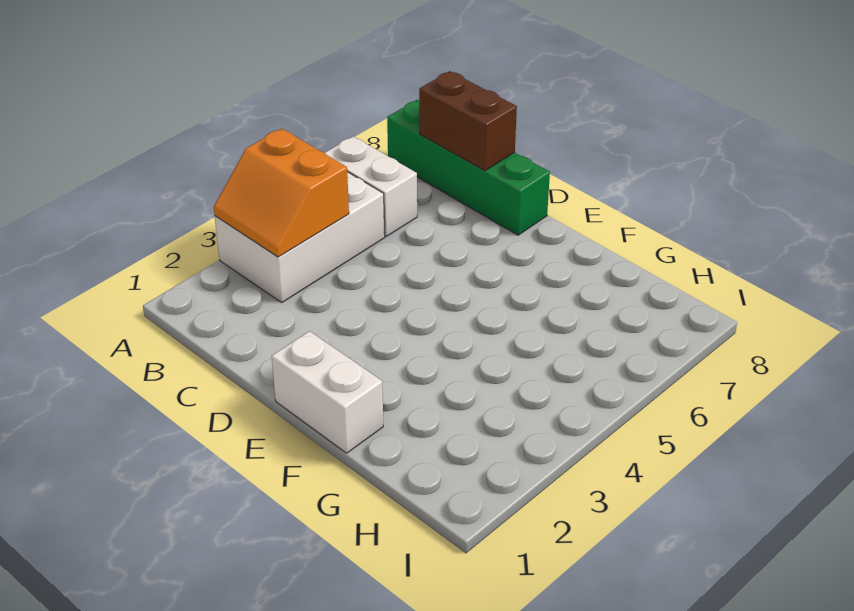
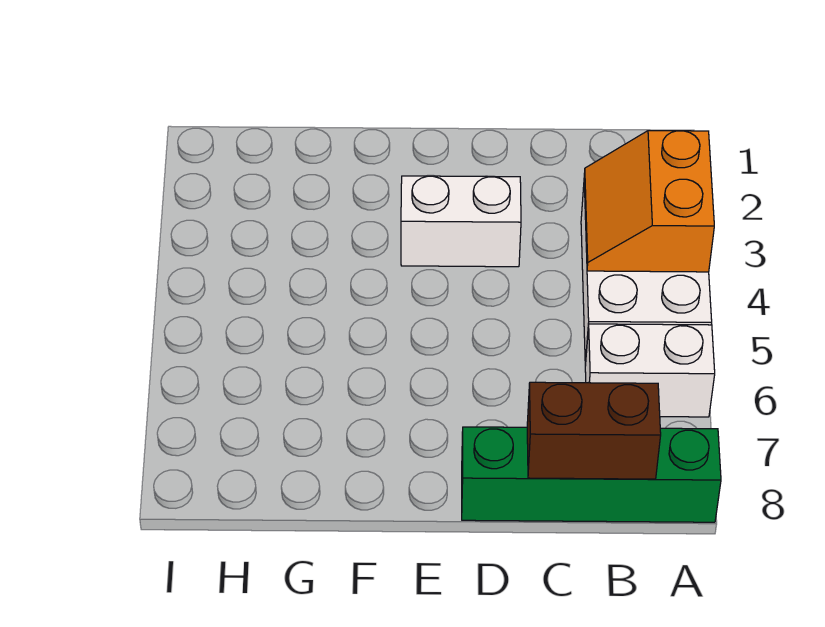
orange slope A3:B4 level 2 top 4 -> orange slope A3:B4 level 2 top A
white brick E1:F1 level 1 -> white brick D3:E3 level 1

